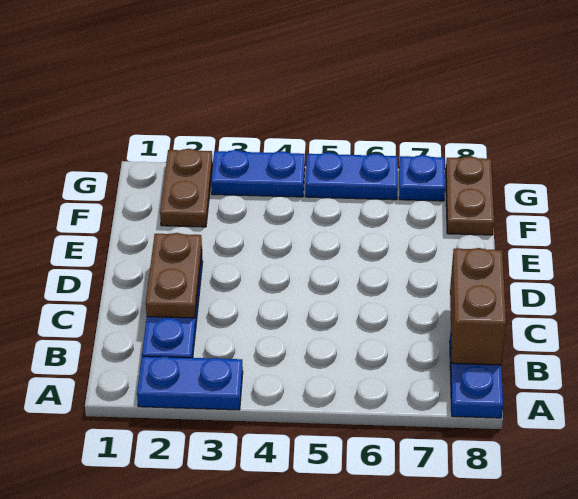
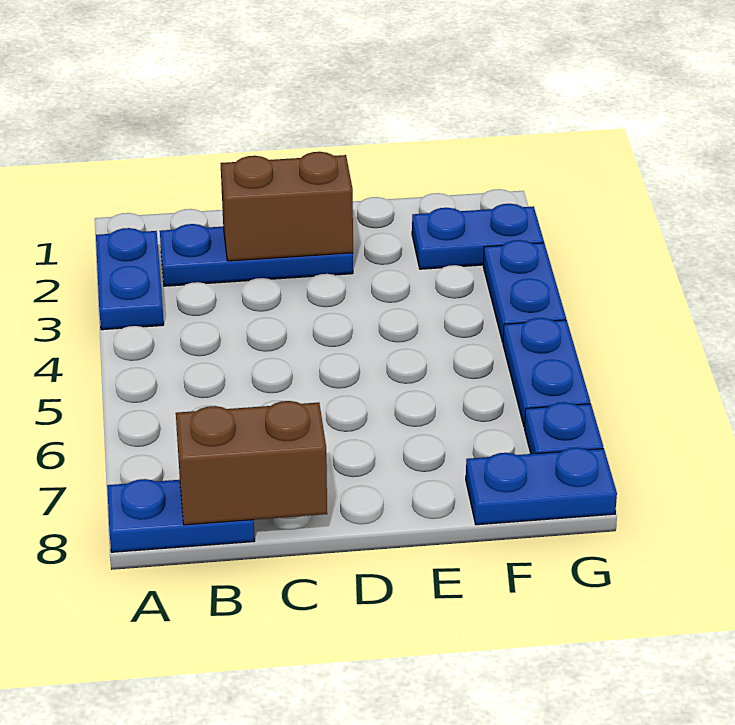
brown plate C2:D2 level 2 -> brown brick C2:D2 level 2
brown plate F2:G2 level 1 -> blue plate F2:G2 level 1
brown plate F8:G8 level 1 -> blue plate F8:G8 level 1

